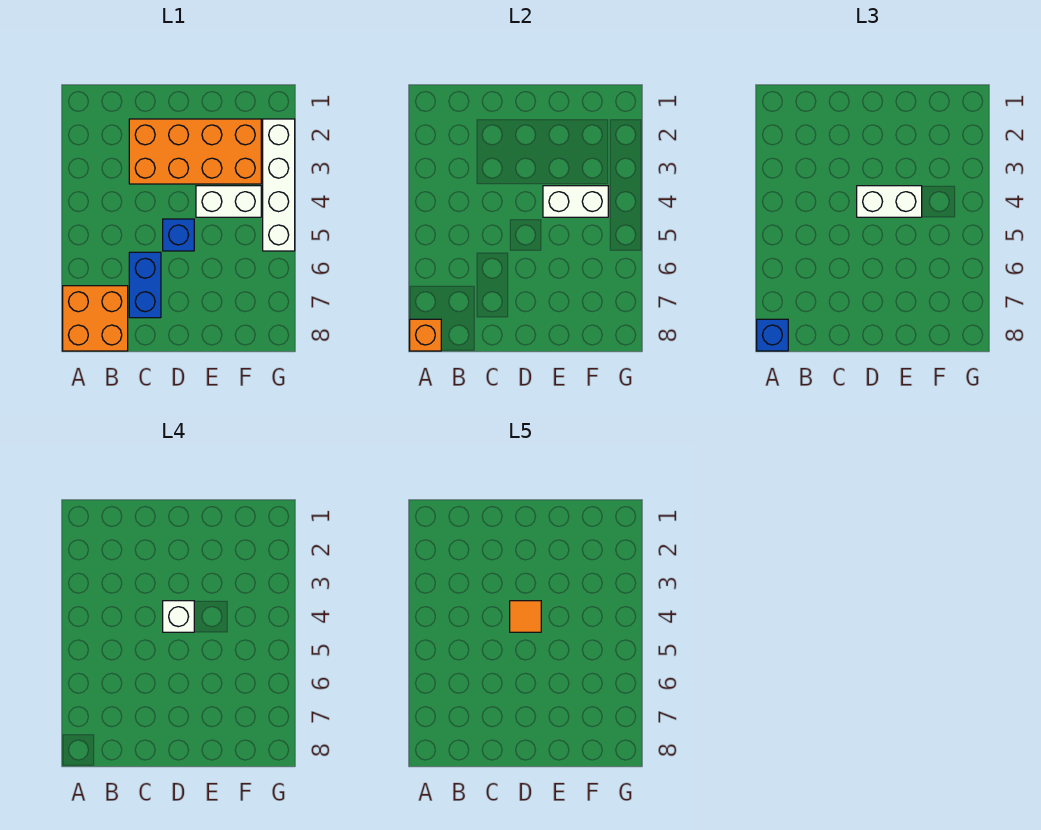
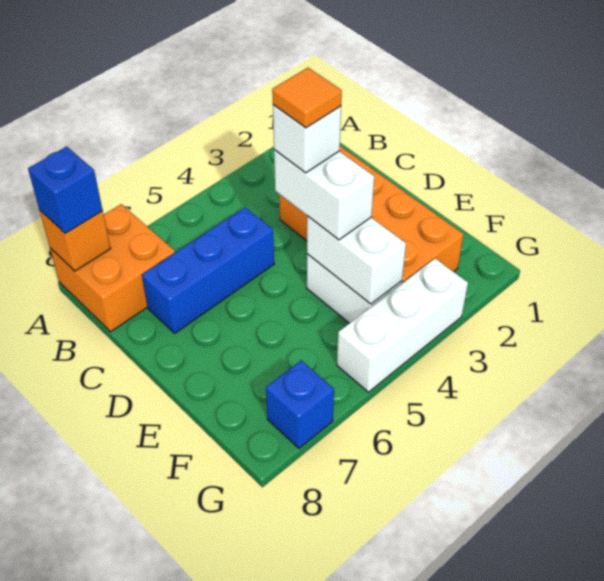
blue brick C6:C7 level 1 -> blue brick C5:C7 level 1
blue brick D5 level 1 -> blue brick G7 level 1
white brick G2:G5 level 1 -> white brick G3:G5 level 1

